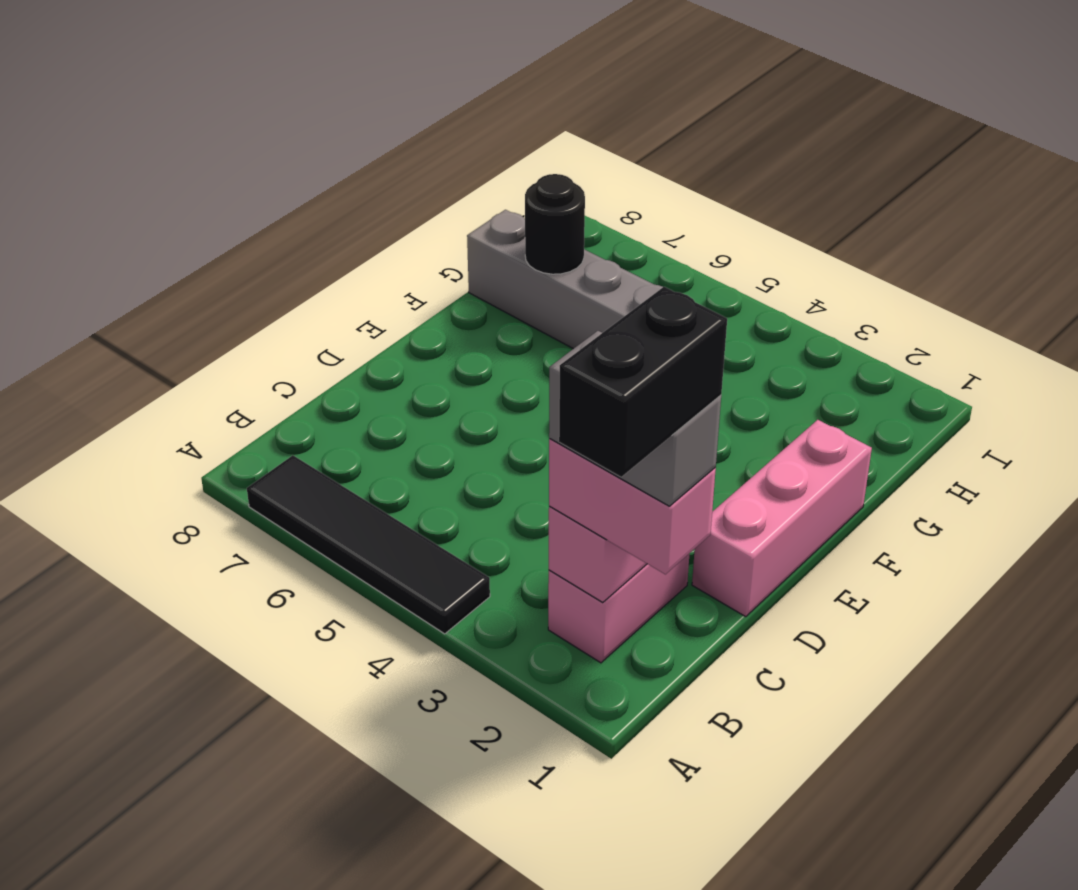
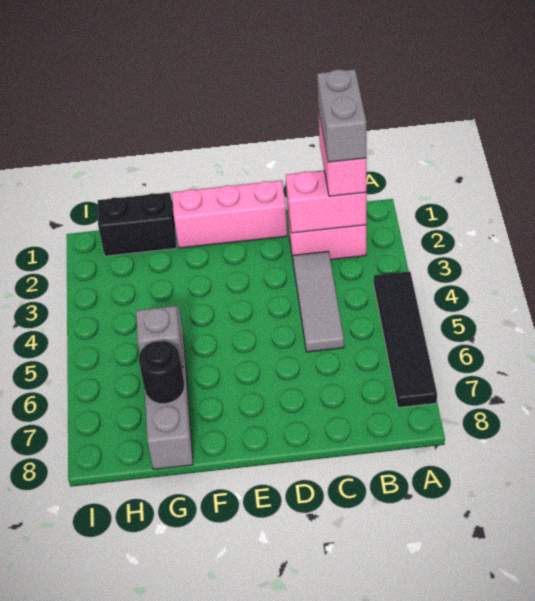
black brick A1:B1 level 5 -> black brick G1:H1 level 1
none -> grey tile C3:C5 level 1
none -> grey brick G6 level 2

